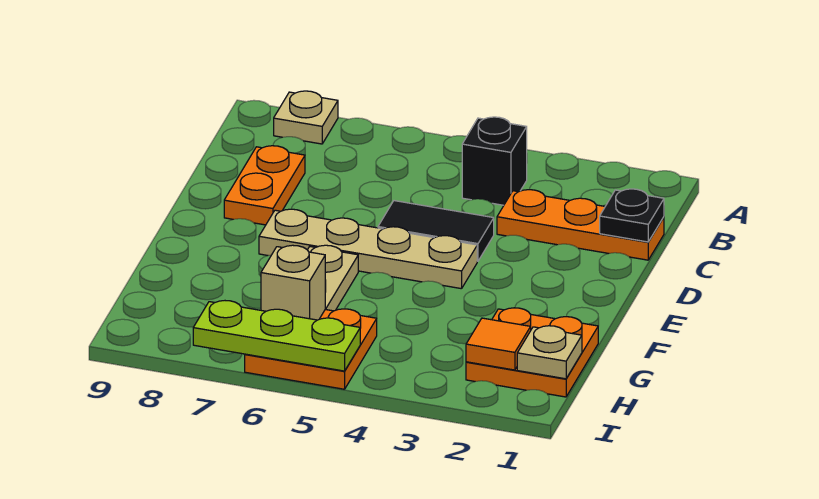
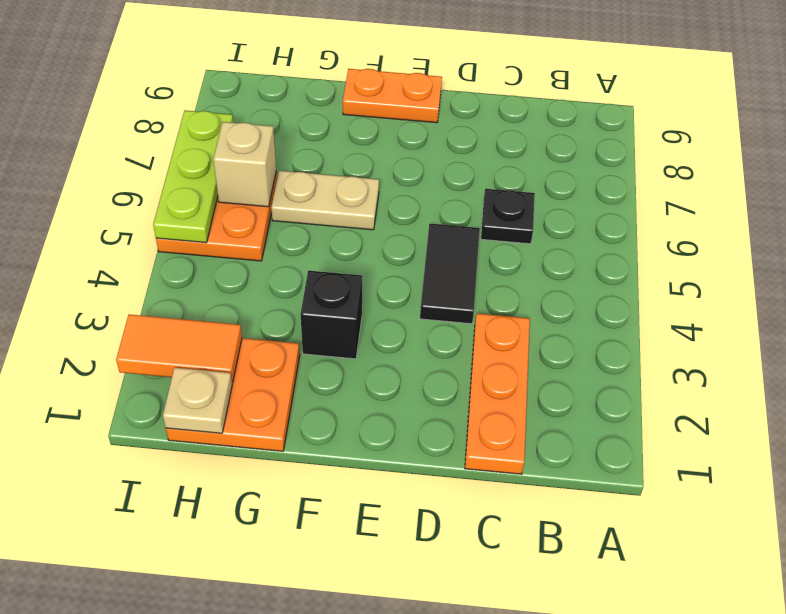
tan plate A8 level 1 -> none
black brick B4 level 1 -> black brick F3 level 1
black plate C1 level 2 -> black plate C6 level 1
orange plate C8:D8 level 1 -> orange plate E9:F9 level 1
tan plate E4:E7 level 1 -> none
orange tile H2 level 2 -> orange tile H2:I2 level 2

